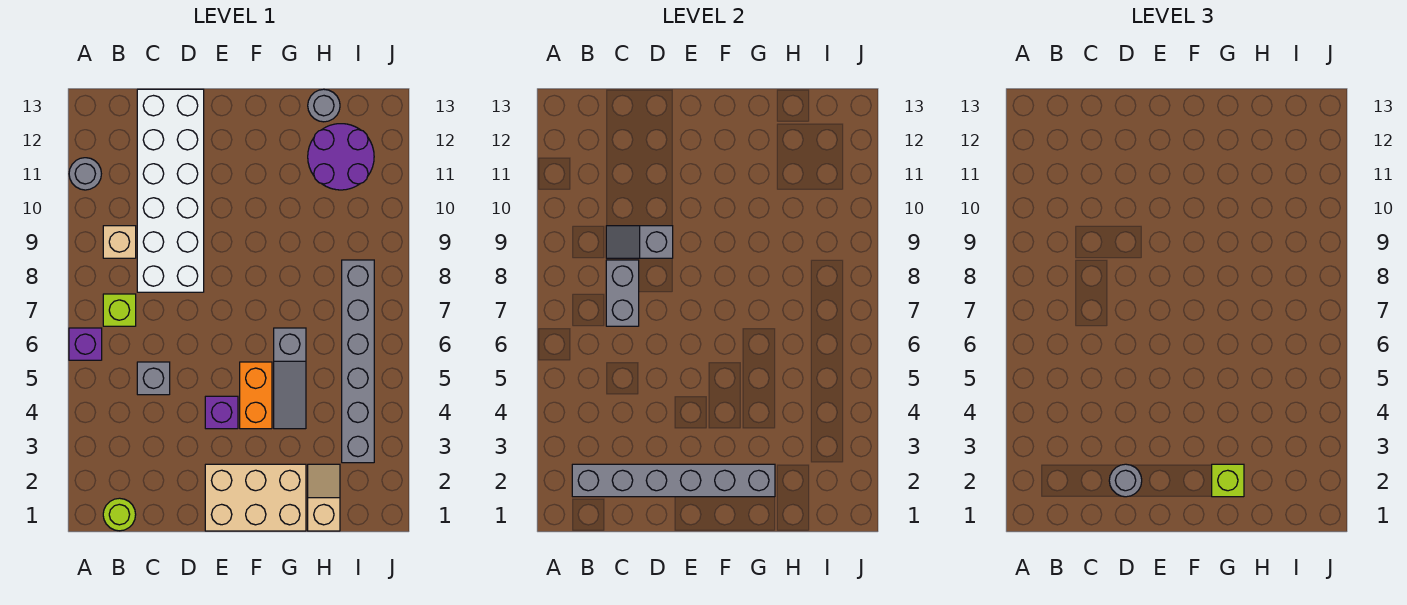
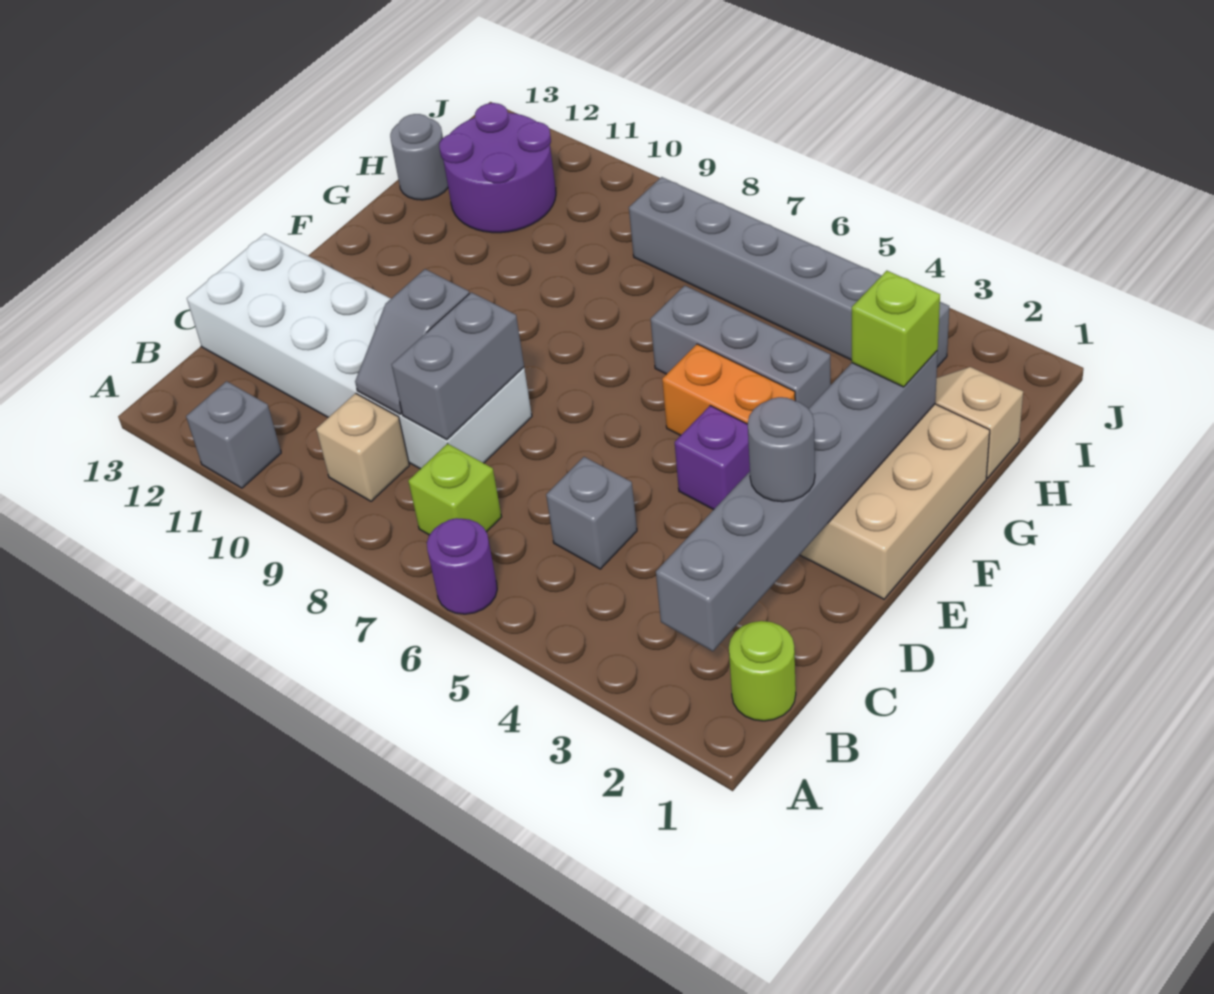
purple brick A6 level 1 -> purple round brick A6 level 1
grey round brick A11 level 1 -> grey brick A11 level 1
grey brick C7:C8 level 2 -> grey brick C8:D8 level 2
grey slope G4:G6 level 1 top 6 -> grey brick G4:G6 level 1

